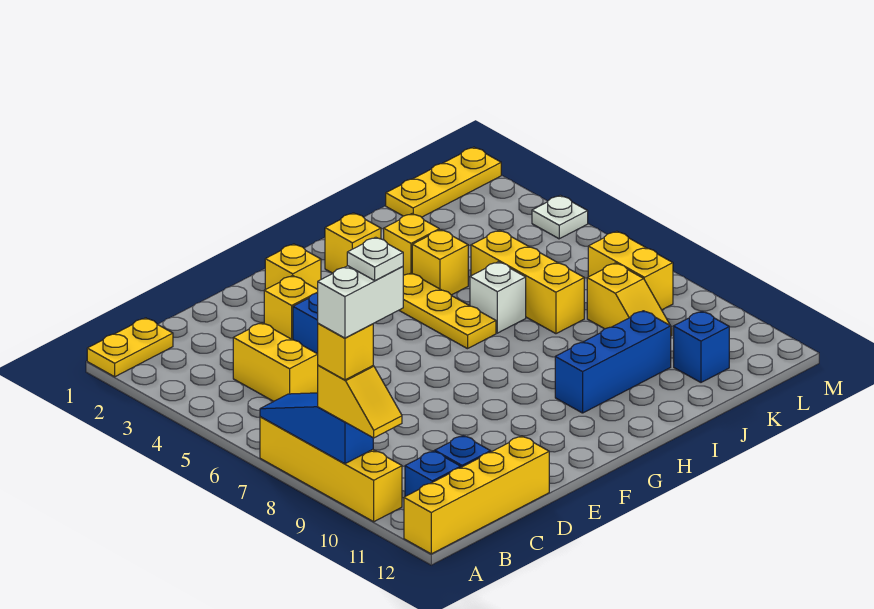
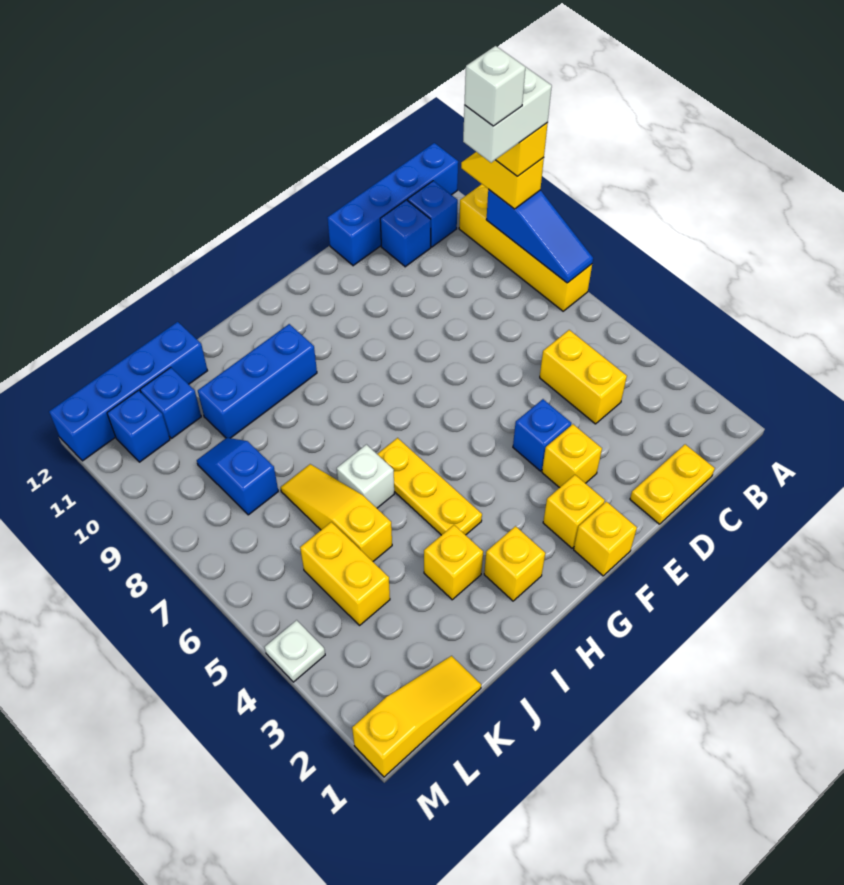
yellow plate A1:B1 level 1 -> yellow plate C1:D1 level 1
yellow brick A12:D12 level 1 -> blue brick A12:D12 level 1
white plate B9 level 6 -> white brick B9 level 6
yellow brick I4 level 1 -> yellow brick F1 level 1
yellow brick J5:J7 level 1 -> yellow slope J5:J7 level 1 top 5
none -> blue brick J12:M12 level 1
yellow plate K1:M1 level 1 -> yellow slope K1:M1 level 1 top M
yellow slope K8:K9 level 1 top 8 -> blue slope K8:K9 level 1 top 8
yellow brick L7:L8 level 1 -> yellow brick K4:K5 level 1
none -> blue brick L11 level 1

